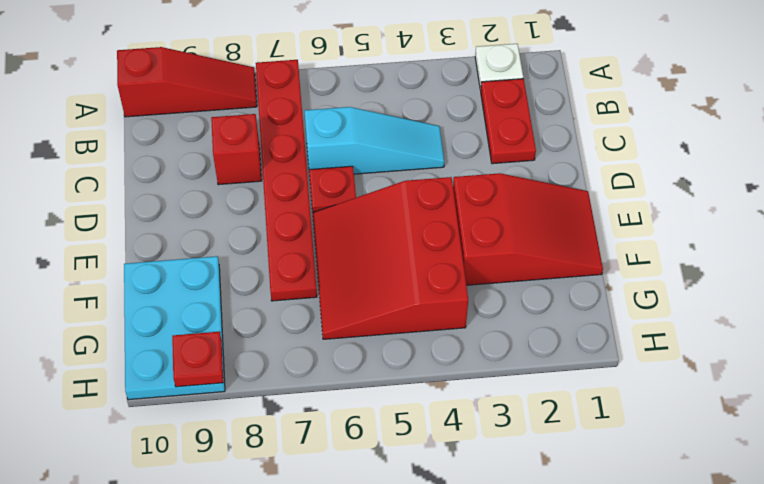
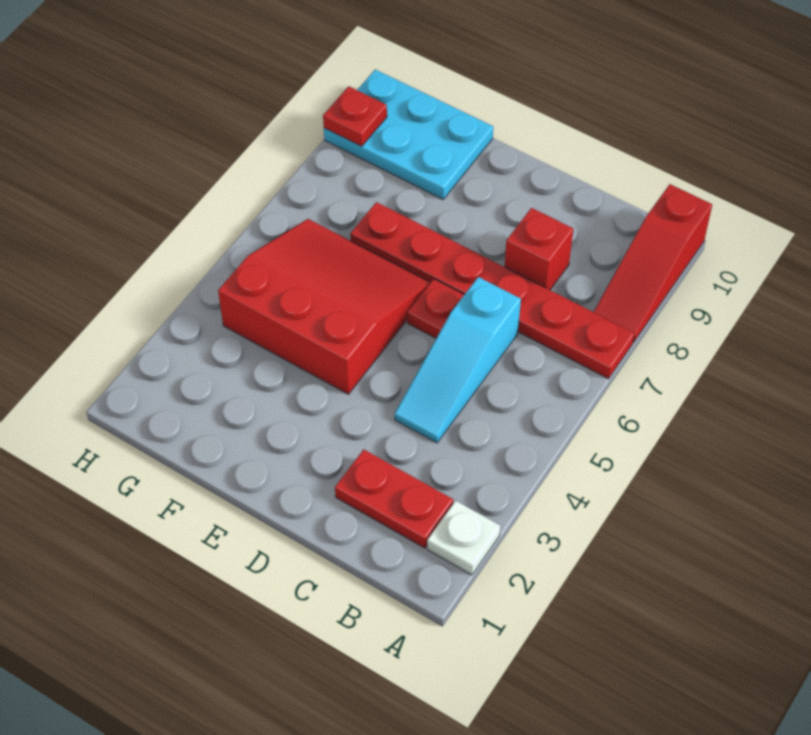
red slope E1:F3 level 1 top 3 -> none

